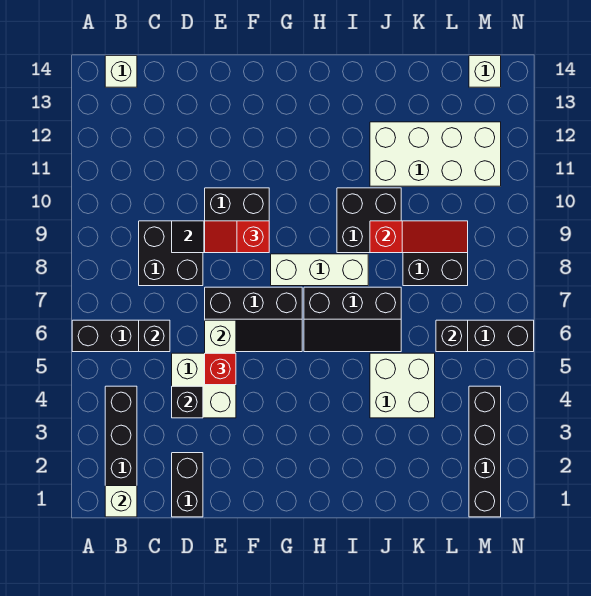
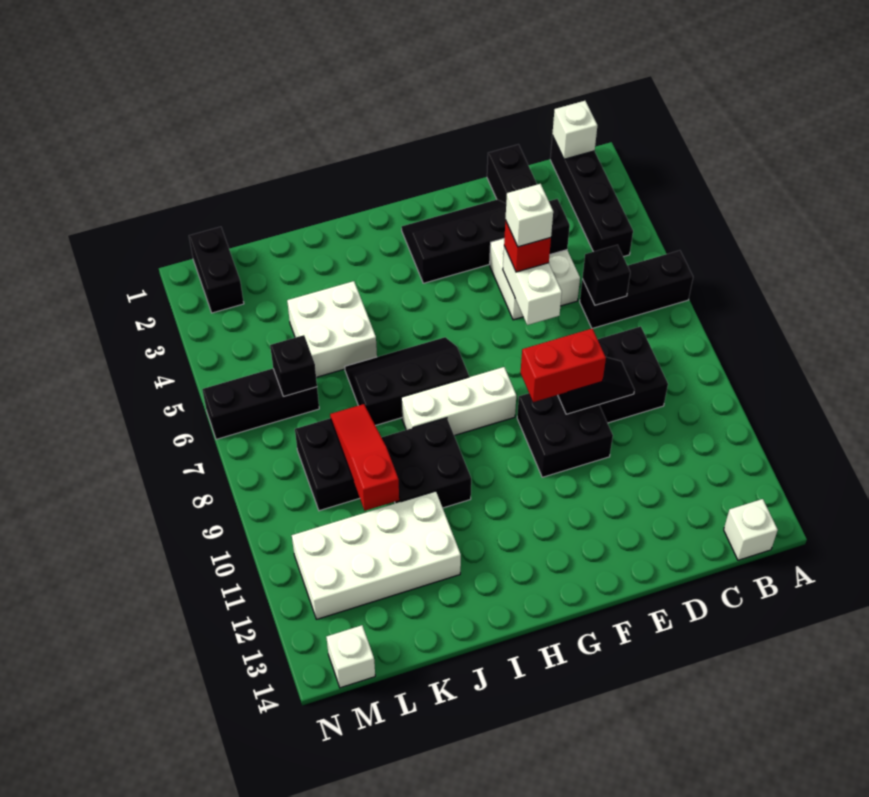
none -> white brick E5 level 4
black slope E6:G7 level 1 top 7 -> black slope E2:G3 level 1 top 3
red slope E9:F9 level 3 top F -> red brick E9:F9 level 3
red slope J9:L9 level 2 top J -> red slope K8:K10 level 2 top 10
black brick M1:M4 level 1 -> black brick M1:M2 level 1

